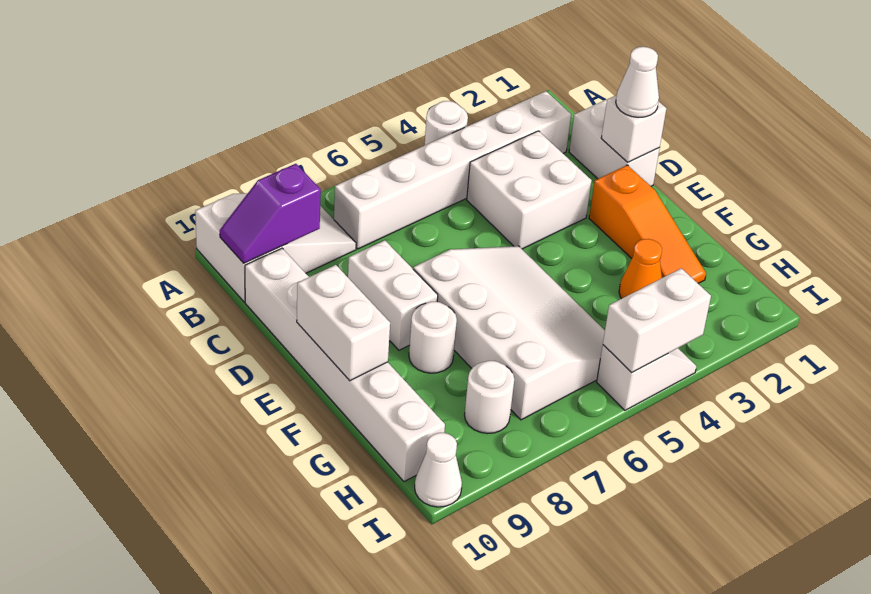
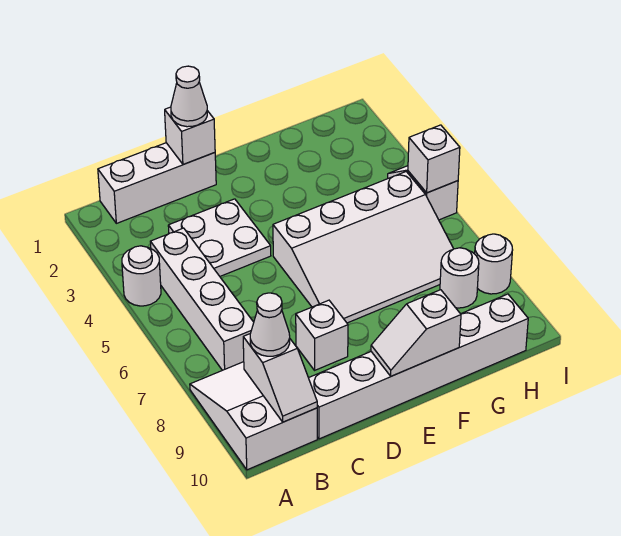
white brick B2:B7 level 1 -> white brick B4:B7 level 1
purple slope B9:B10 level 2 top 9 -> white slope B9:B10 level 2 top 9
white brick C1:D1 level 1 -> white brick B1:D1 level 1
white brick C3:D4 level 1 -> white plate C3:D4 level 1
white brick D8:E8 level 1 -> white brick D8 level 1
orange slope E2:G2 level 1 top E -> none
white slope E5:H7 level 1 top 7 -> white slope E5:H7 level 1 top 5
white brick E10:F10 level 2 -> white slope E10:F10 level 2 top F
white round brick F8 level 1 -> white round brick I8 level 1
orange cone G3 level 1 -> none
white brick I4:I5 level 2 -> white brick I5 level 2
white cone I10 level 1 -> white cone B9 level 3

